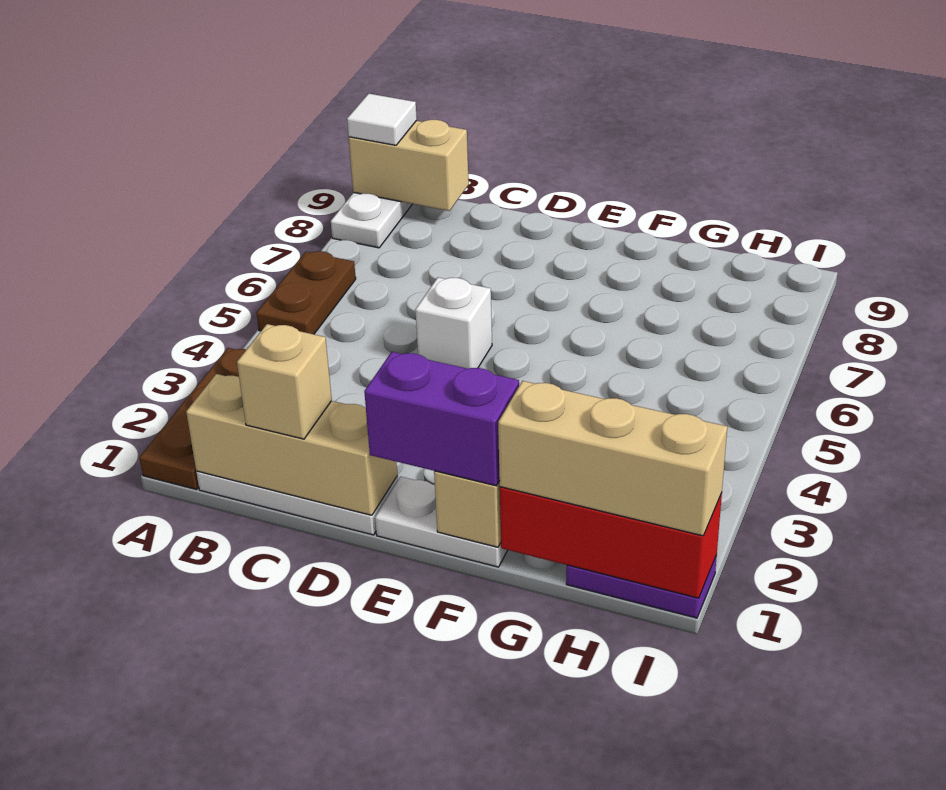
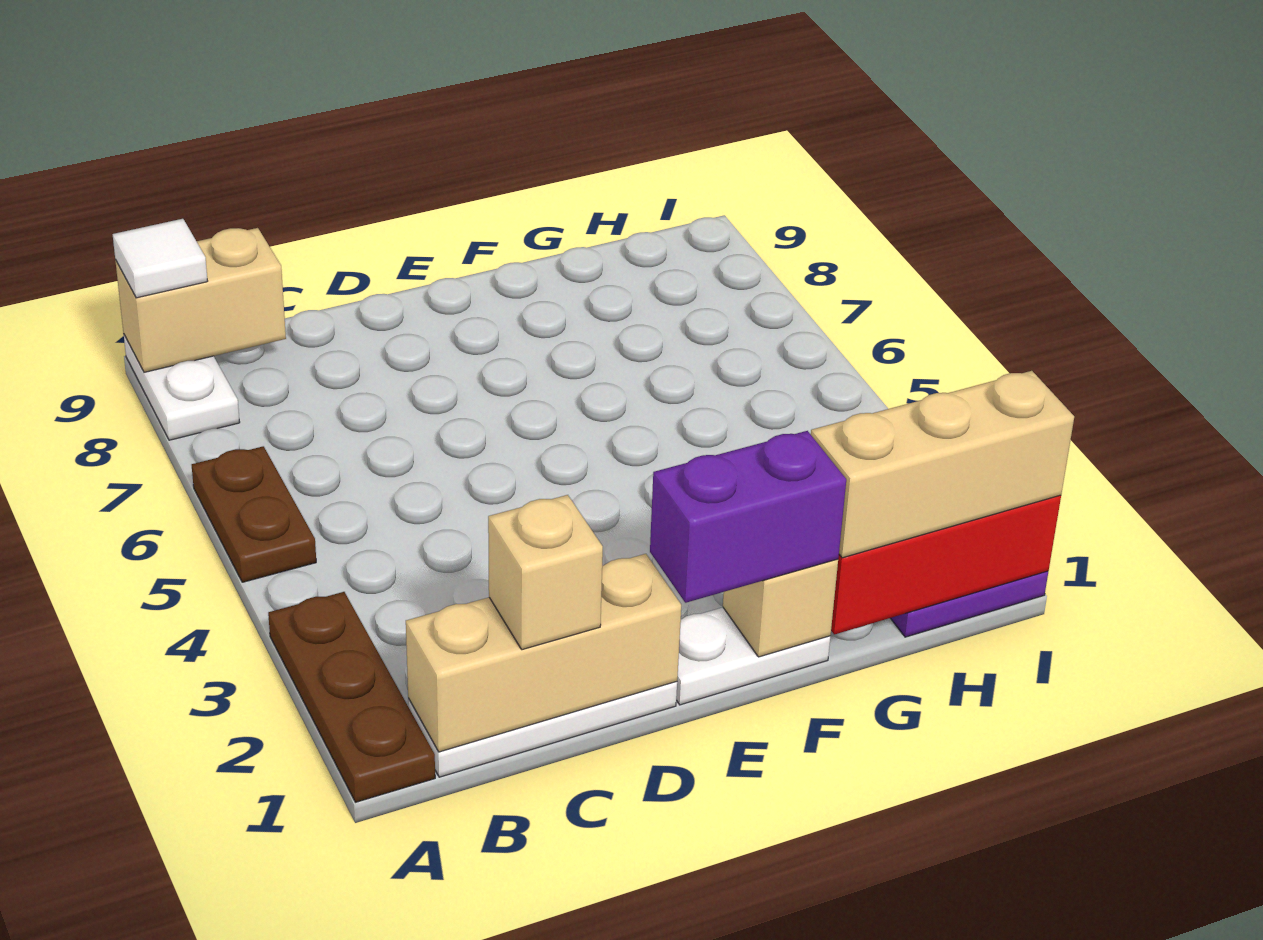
white brick D5 level 1 -> none

